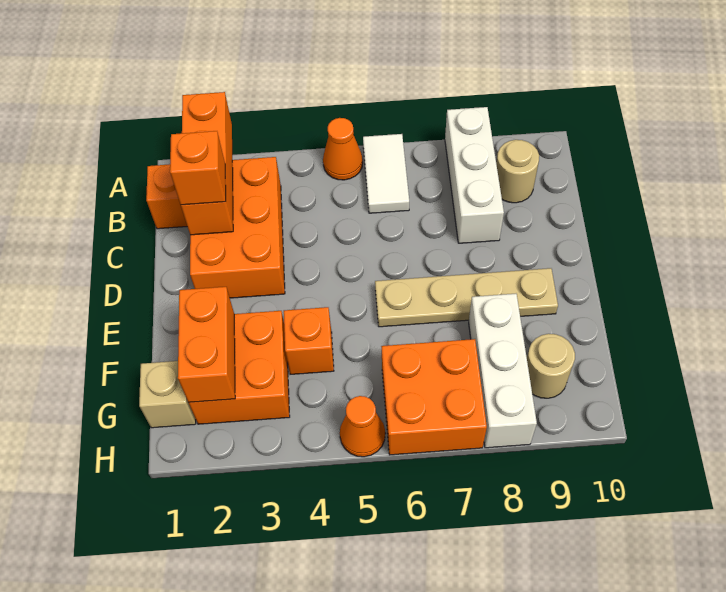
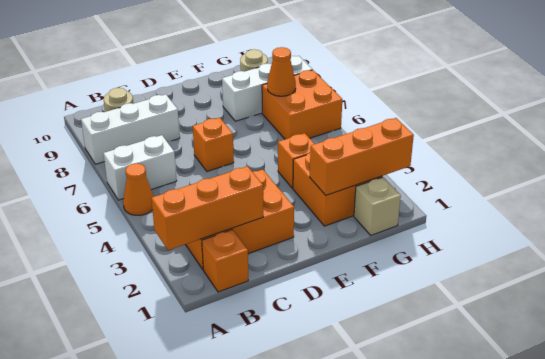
white tile A6:B6 level 1 -> white brick A6:B6 level 1
orange brick C2 level 3 -> orange brick D6 level 1
tan plate E6:E9 level 1 -> none
orange brick F2:G2 level 2 -> orange brick F2:H2 level 2
orange cone H5 level 1 -> orange cone G7 level 2

